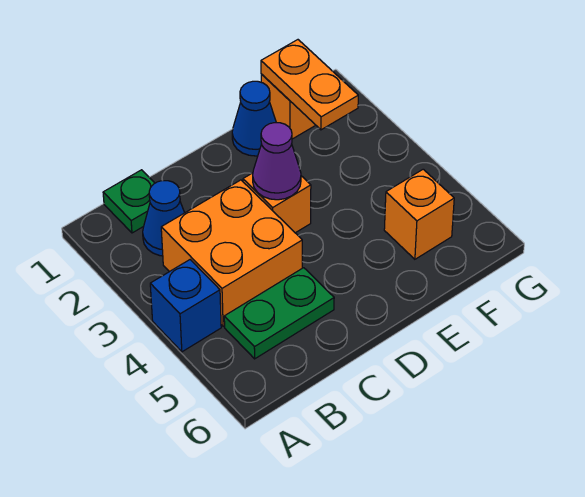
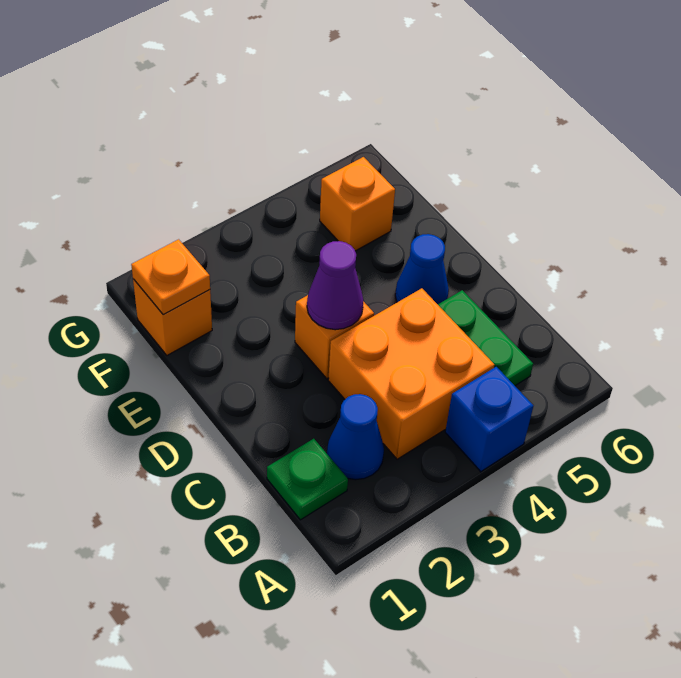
blue cone E1 level 1 -> blue cone D5 level 1
orange plate F1:F2 level 2 -> orange plate F1 level 2

